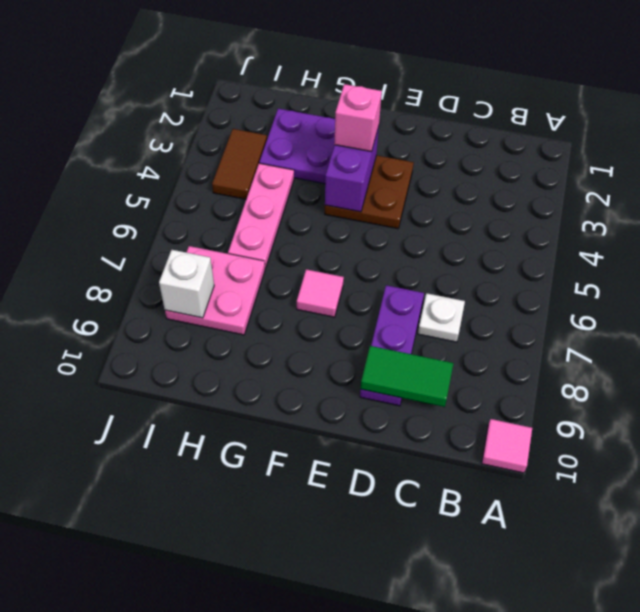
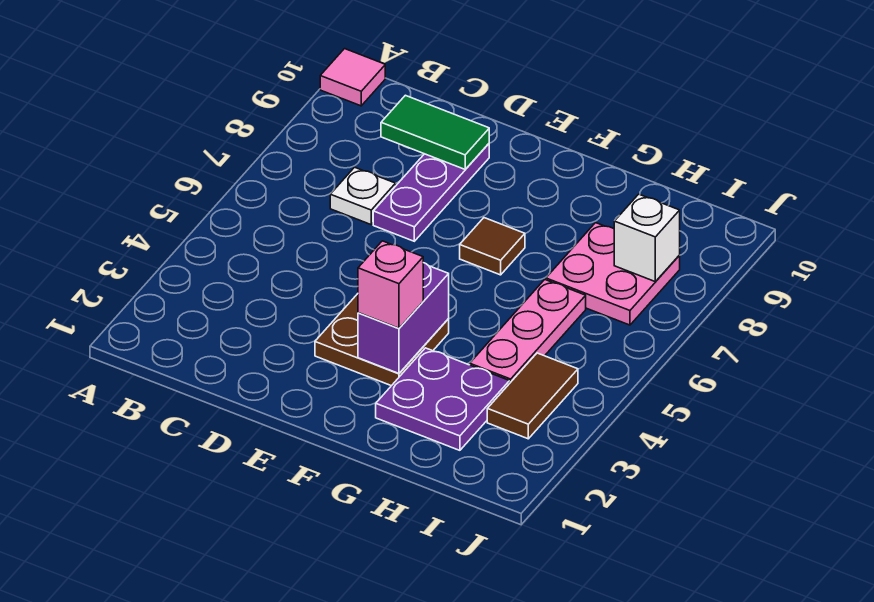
pink tile F7 level 1 -> brown tile F7 level 1

